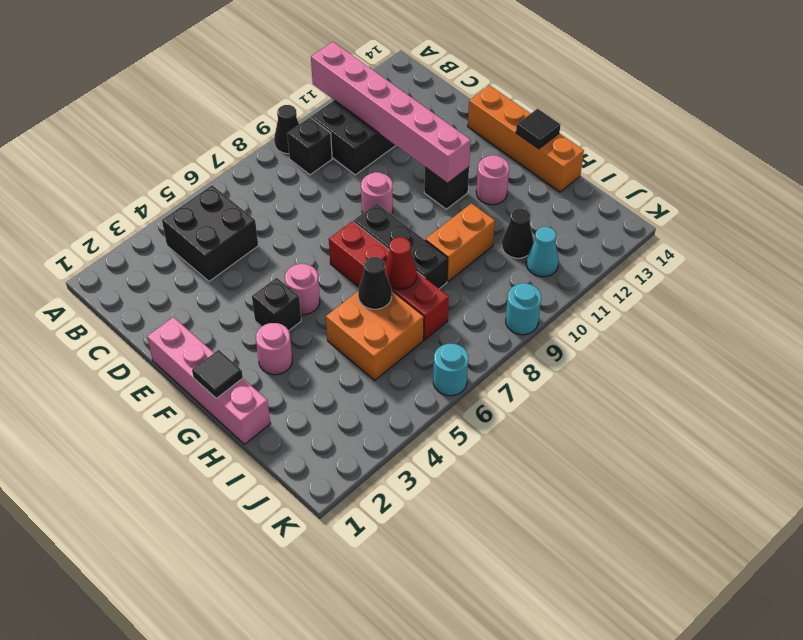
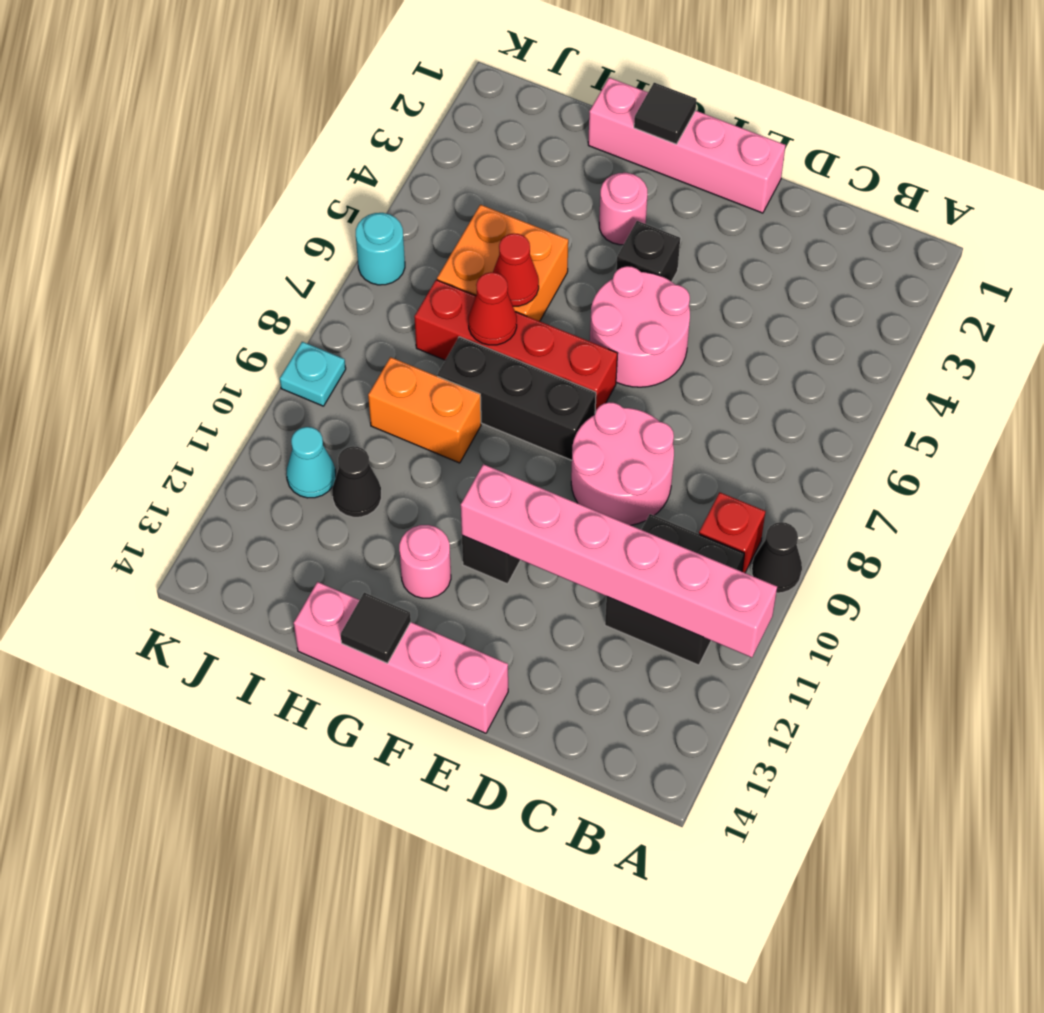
black brick B4:C5 level 1 -> none
black brick B9 level 1 -> red brick B9 level 1
pink round brick E9 level 1 -> pink round brick D8:E9 level 1
orange brick E14:H14 level 1 -> pink brick E14:H14 level 1
pink round brick F5 level 1 -> pink round brick E5:F6 level 1
black cone H6 level 2 -> red cone H6 level 2
orange brick H9:H10 level 1 -> orange brick H9:I9 level 1
cyan round brick K9 level 1 -> cyan plate K9 level 1

